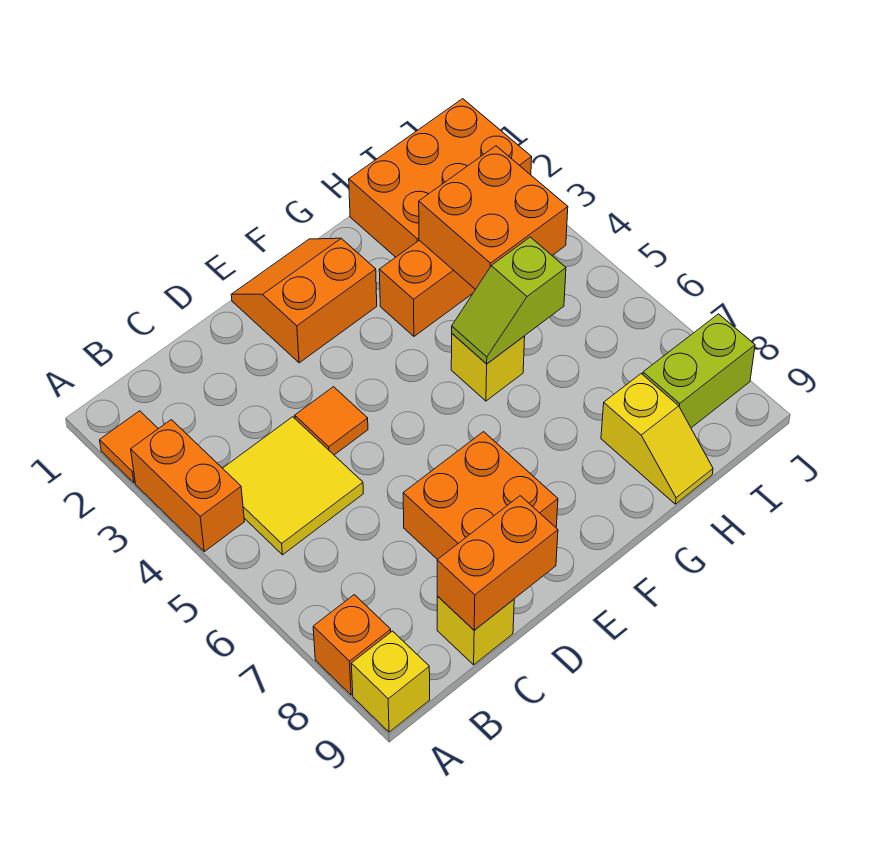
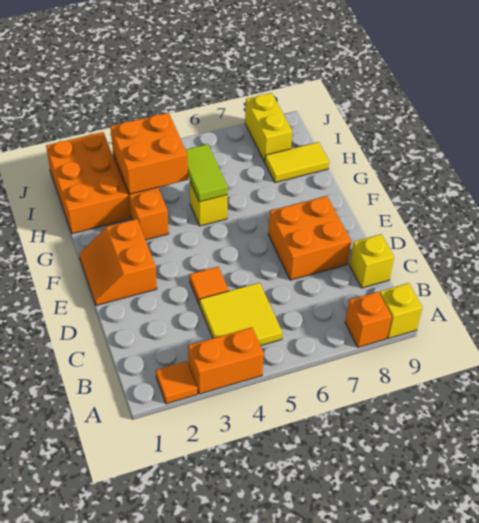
orange brick C9:D9 level 2 -> none
lime slope G5:H5 level 2 top H -> lime tile G5:H5 level 2
yellow slope H8:H9 level 1 top 8 -> yellow tile H8:H9 level 1
lime brick I8:J8 level 1 -> yellow brick I8:J8 level 1

